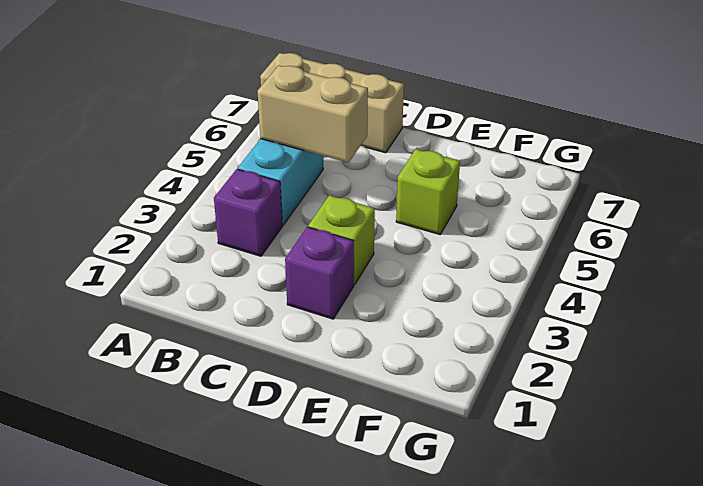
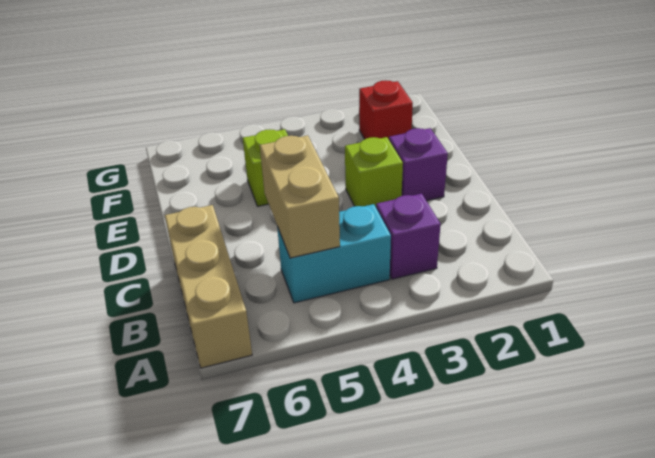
none -> red brick F2 level 1

